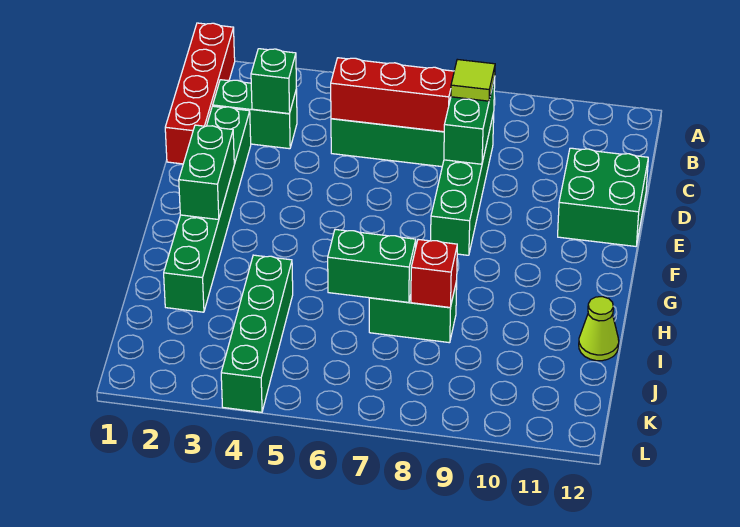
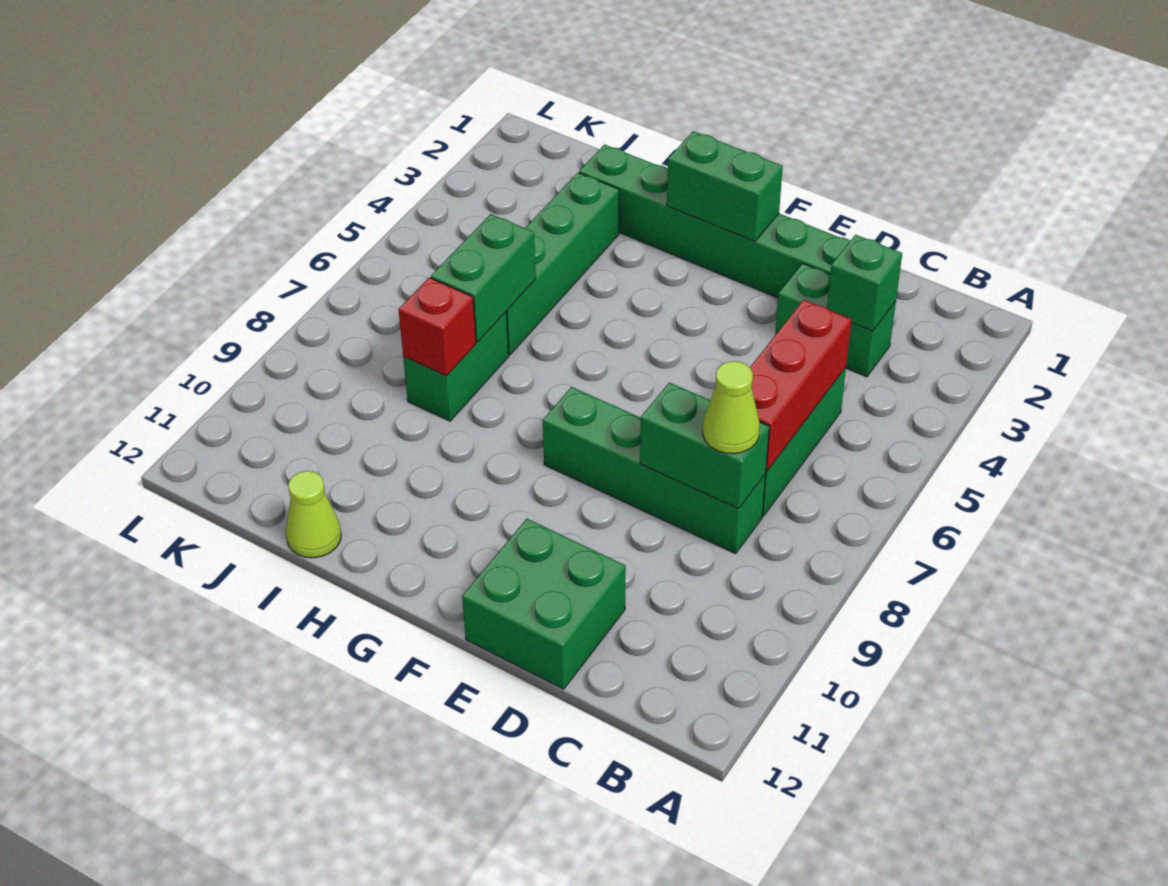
red brick A1:D1 level 1 -> none
green brick C2:C3 level 1 -> green brick C3:D3 level 1
lime tile C8 level 3 -> lime cone C8 level 3
green brick I4:L4 level 1 -> green brick I3:I6 level 1

